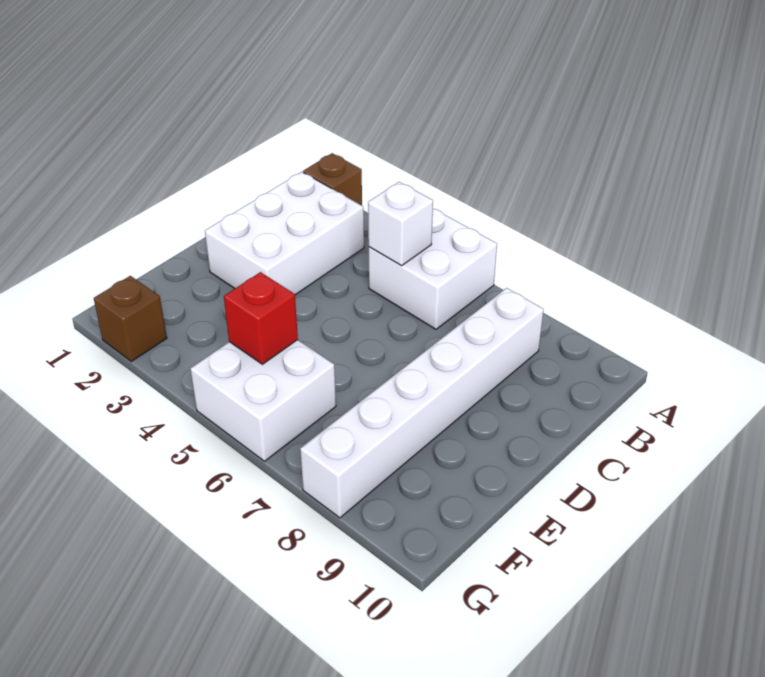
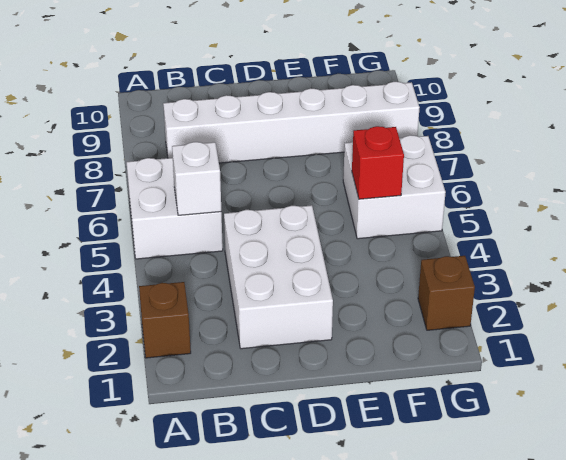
white brick B2:D3 level 1 -> white brick C2:D4 level 1

